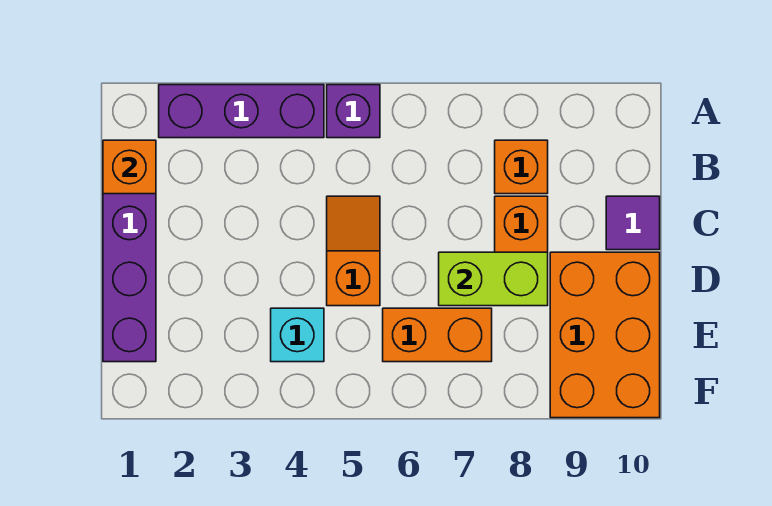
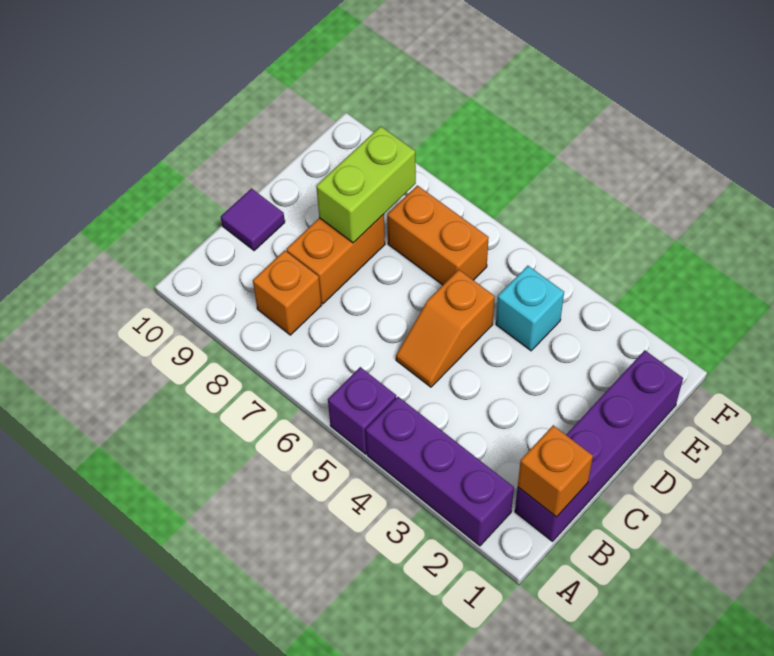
lime brick D7:D8 level 2 -> lime brick D8:E8 level 2
orange brick D9:F10 level 1 -> none

